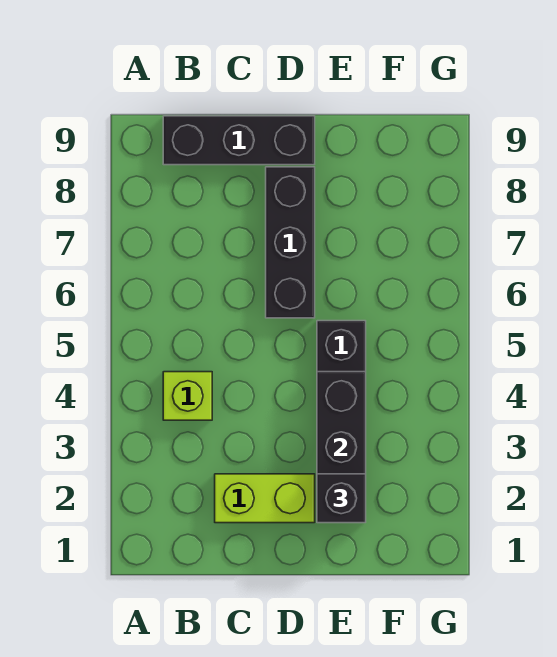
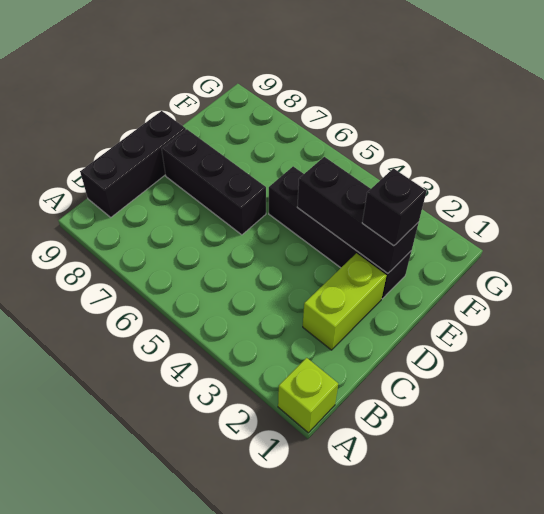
lime brick B4 level 1 -> lime brick A1 level 1

